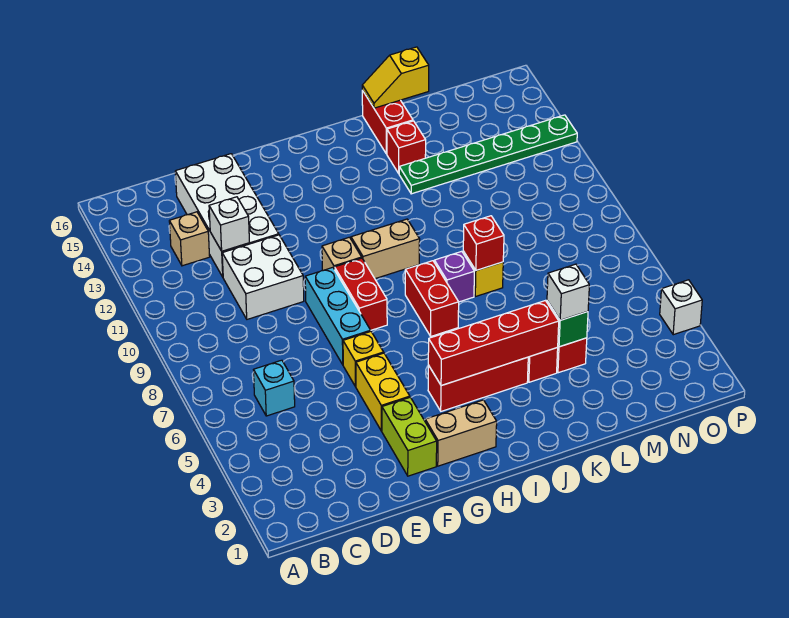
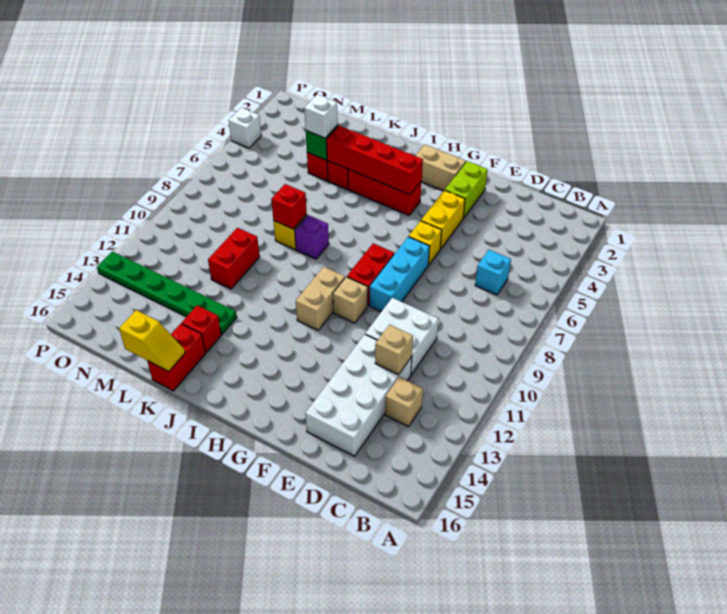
white brick D12 level 2 -> tan brick D12 level 2
tan brick H10:I10 level 1 -> tan brick H10:H11 level 1
red brick I7:I8 level 1 -> red brick L10:L11 level 1

